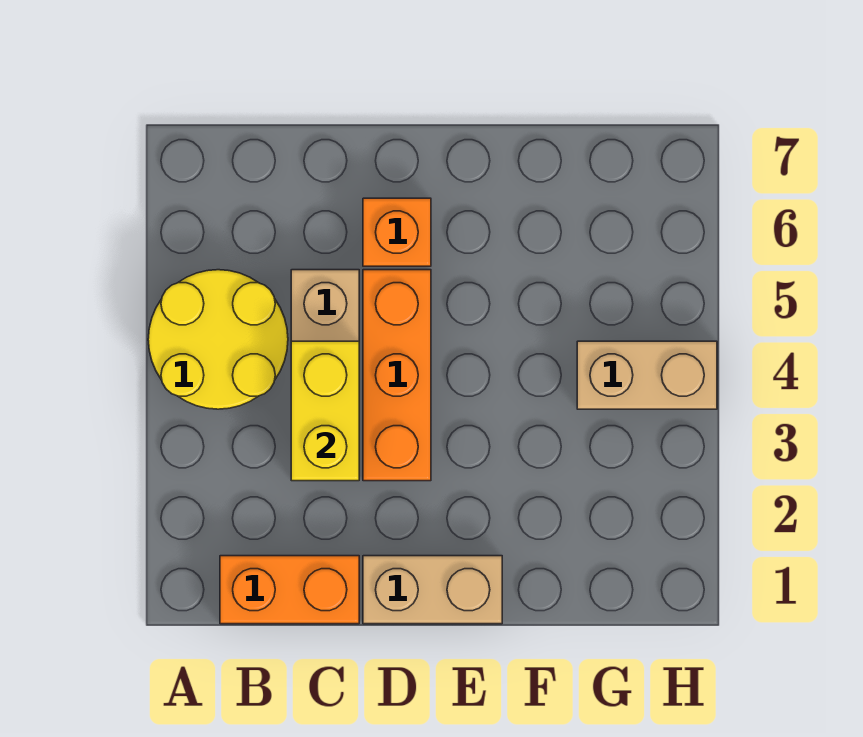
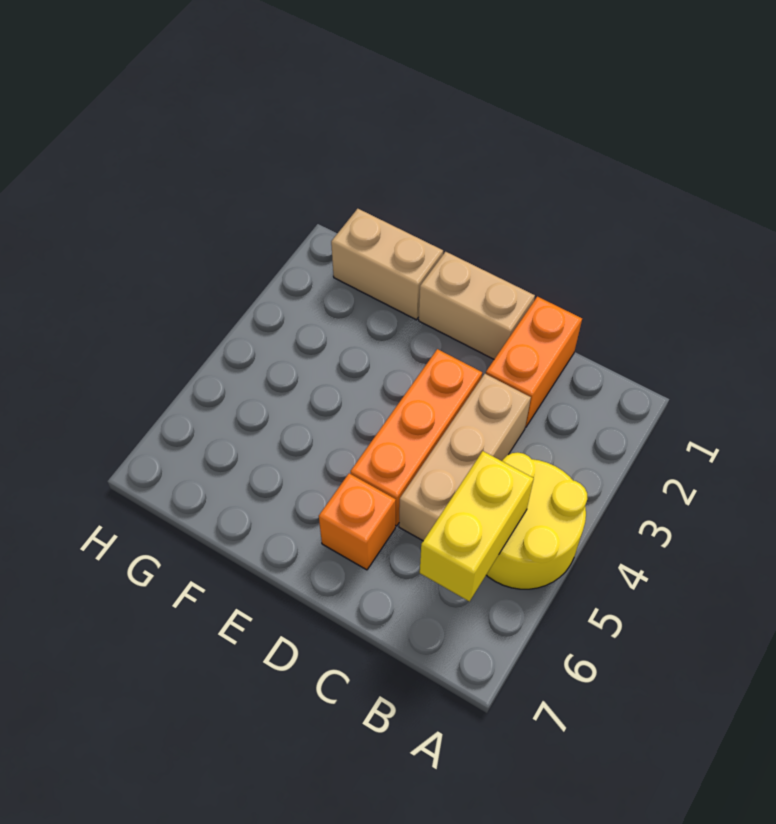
orange brick B1:C1 level 1 -> orange brick C1:C2 level 1
yellow brick C3:C4 level 2 -> yellow brick B5:B6 level 2
tan brick G4:H4 level 1 -> tan brick F1:G1 level 1

